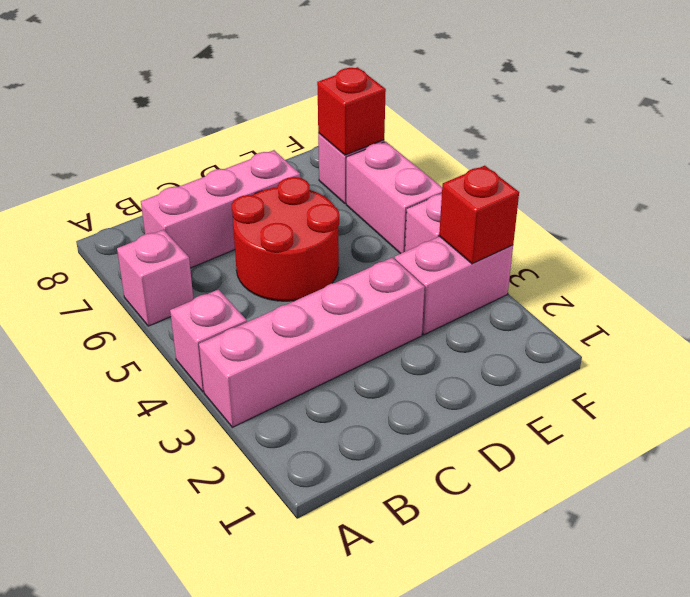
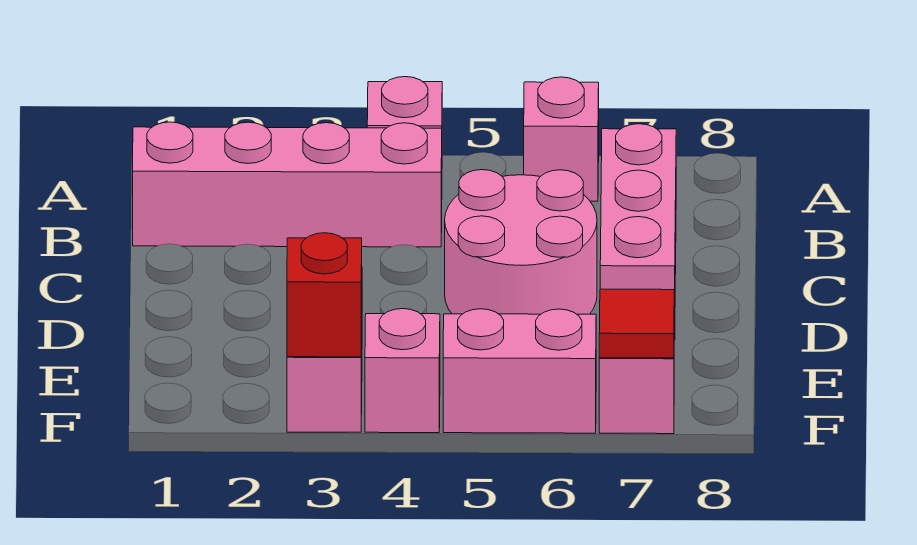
pink brick A3:D3 level 1 -> pink brick B1:B4 level 1
red round brick C5:D6 level 1 -> pink round brick C5:D6 level 1
red brick F7 level 2 -> red tile F7 level 2

